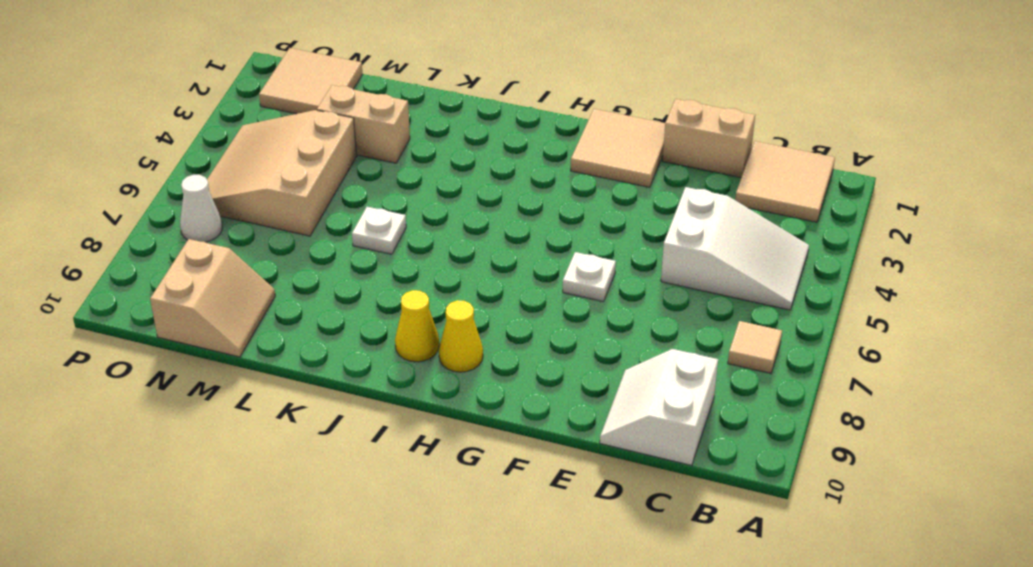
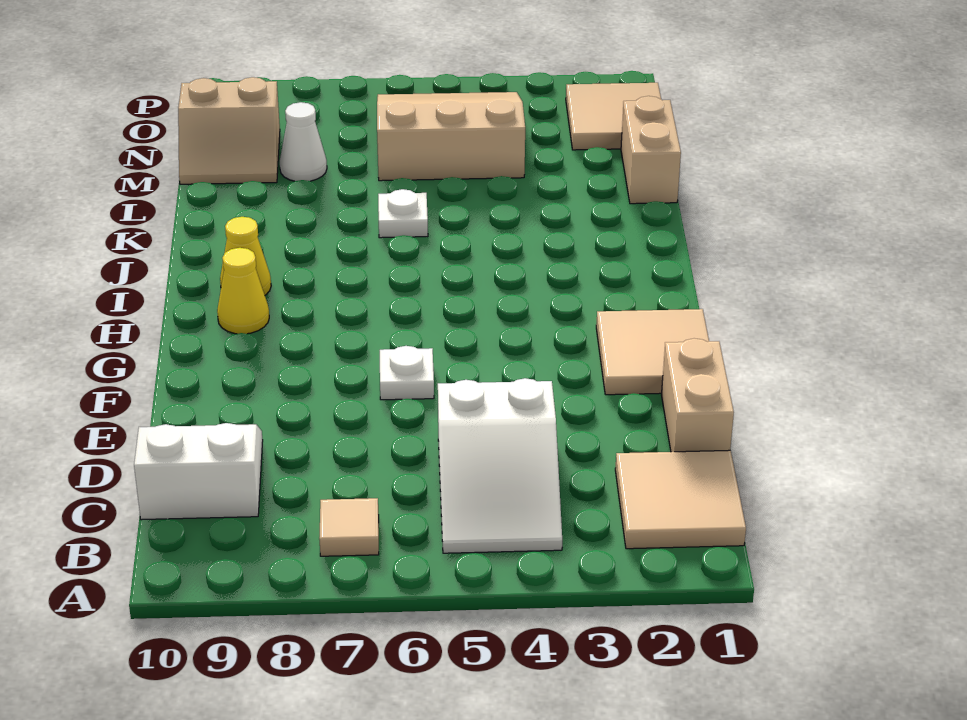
tan brick L3:M3 level 1 -> tan brick L1:M1 level 1
white cone O7 level 1 -> white cone M8 level 1

